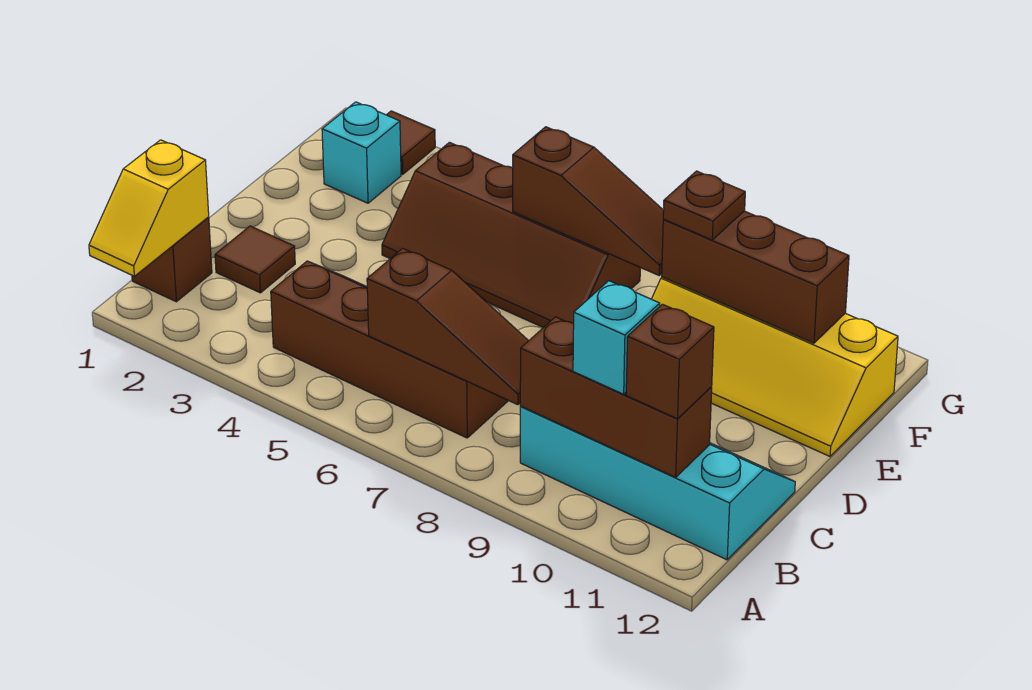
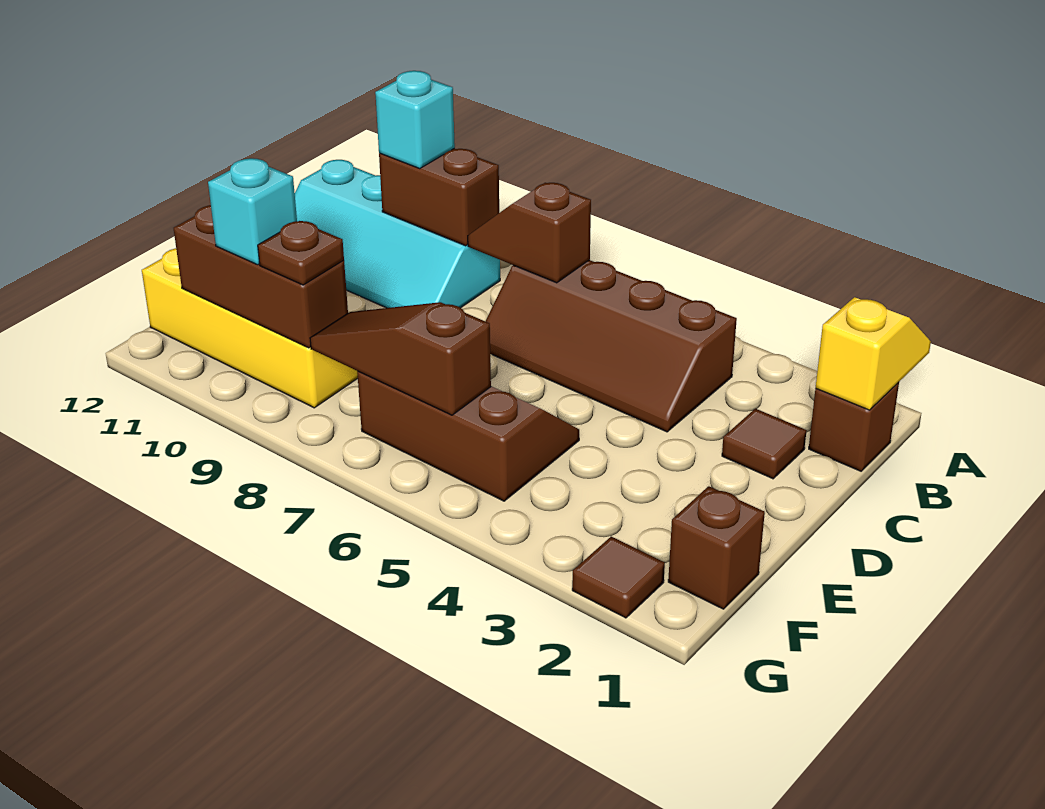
brown slope B6:B8 level 2 top 6 -> brown slope B7:B8 level 2 top 7
brown brick B9:B11 level 2 -> brown brick B9:B10 level 2
brown brick B11 level 3 -> brown brick F1 level 1
brown slope E4:F7 level 1 top F -> brown slope E5:F7 level 1 top F
cyan brick F2 level 1 -> cyan brick F10 level 3

